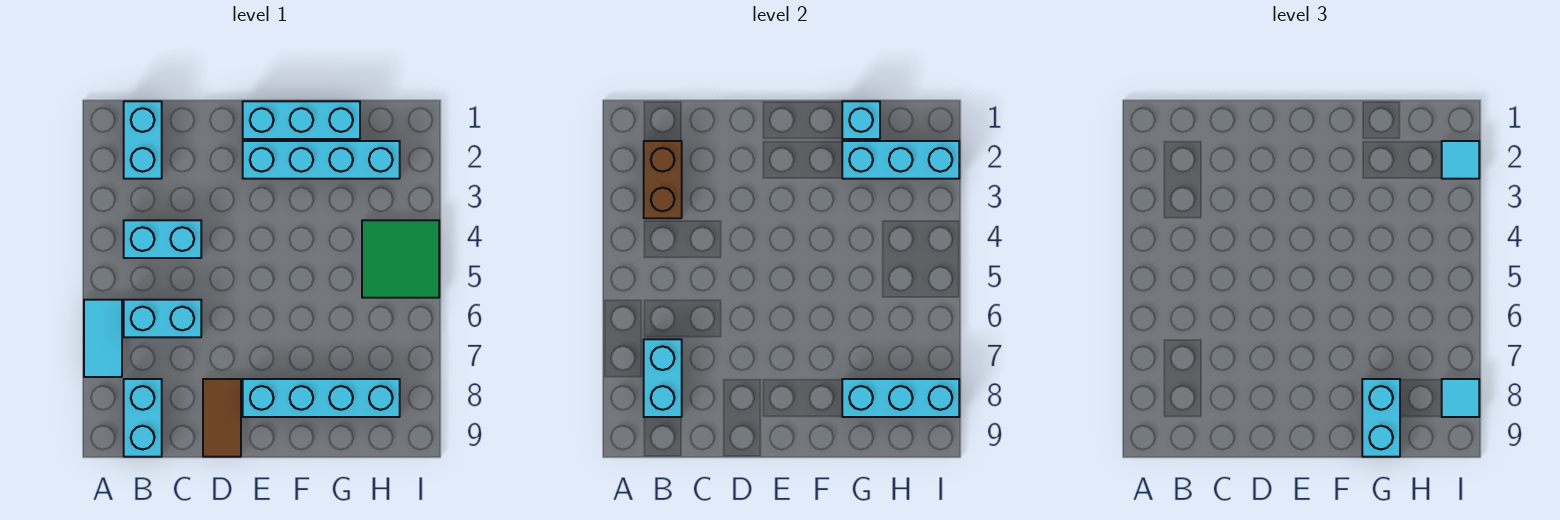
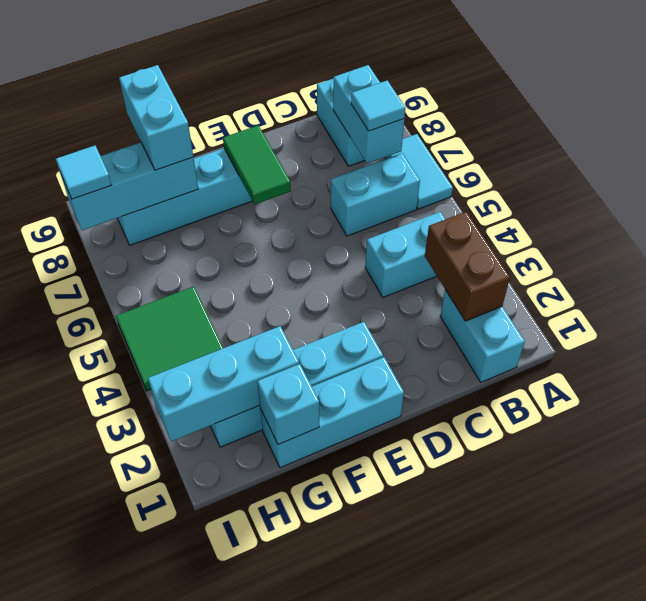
brown tile D8:D9 level 1 -> none
none -> green tile E7:E8 level 2
cyan tile I2 level 3 -> cyan tile B7 level 3

